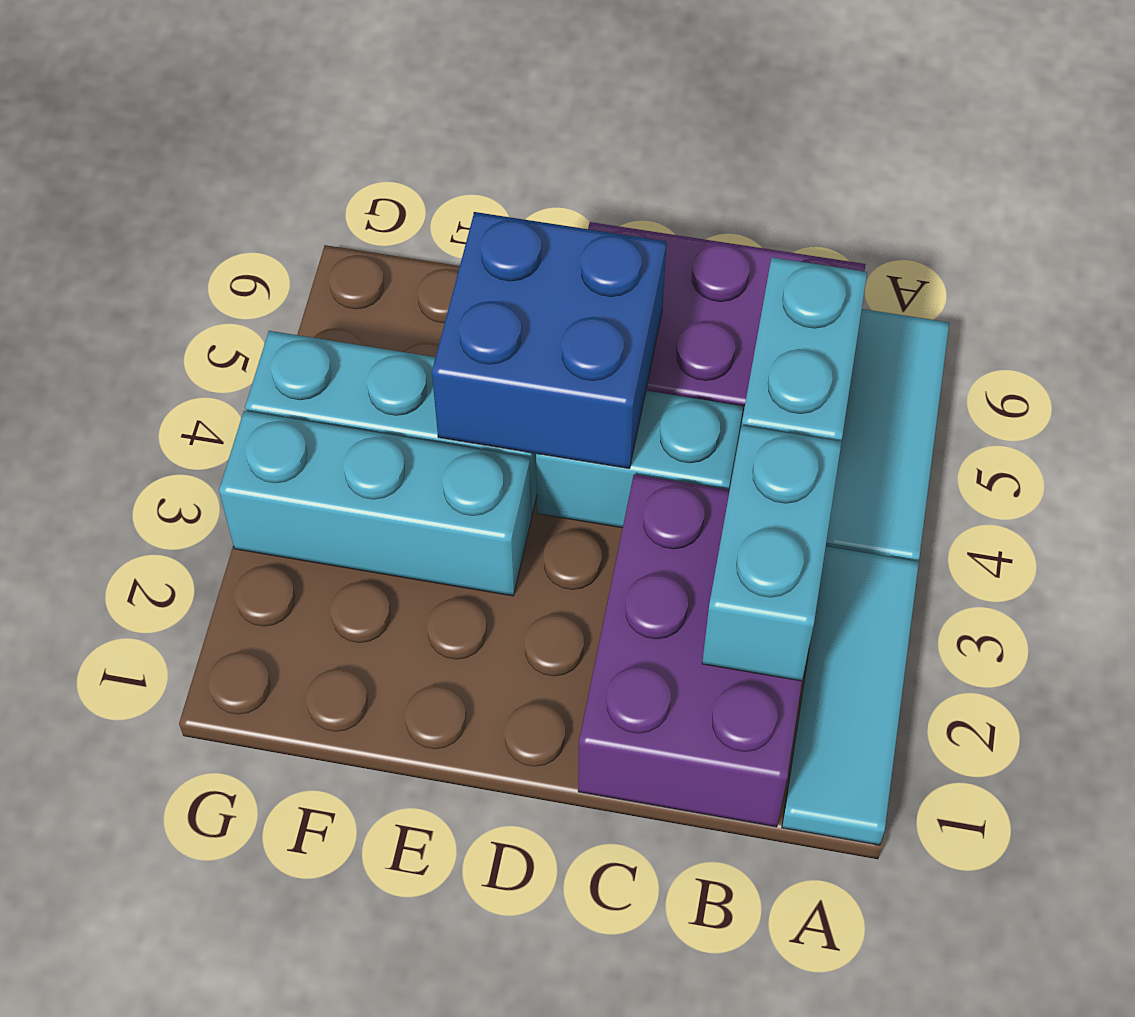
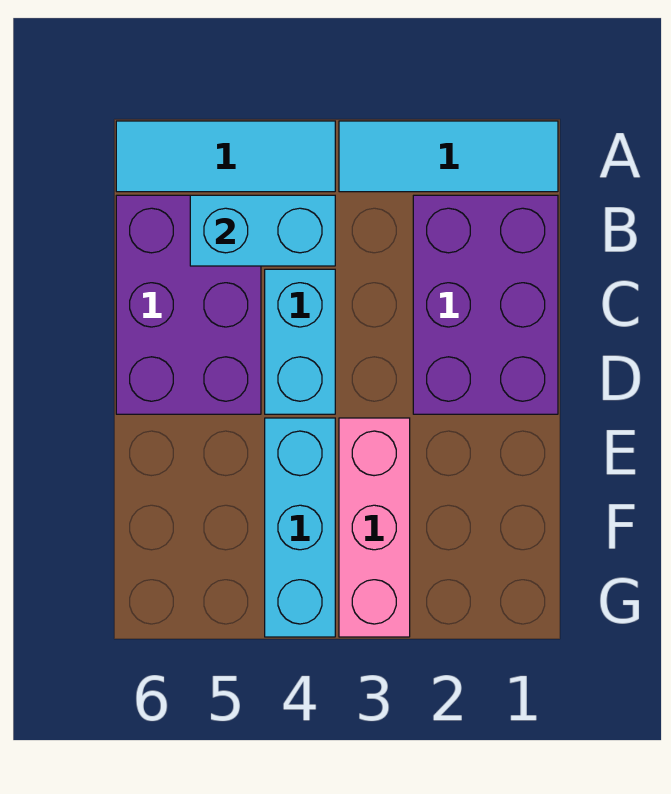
purple brick B1:C3 level 1 -> purple brick B1:D2 level 1
cyan brick B2:B3 level 2 -> none
blue brick D4:E5 level 2 -> none
cyan brick E3:G3 level 1 -> pink brick E3:G3 level 1

